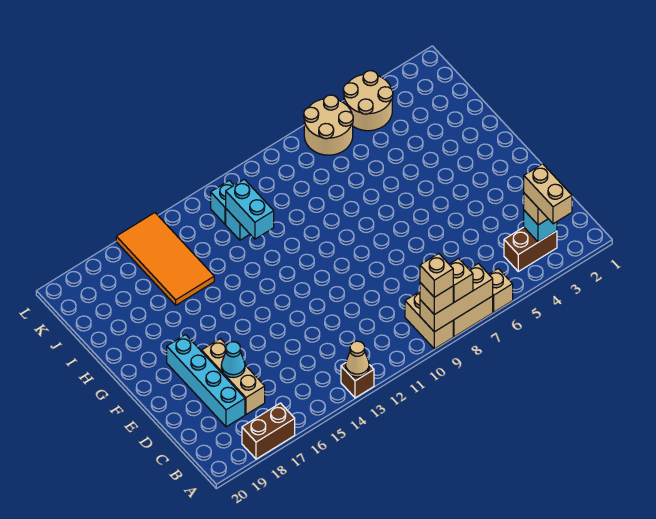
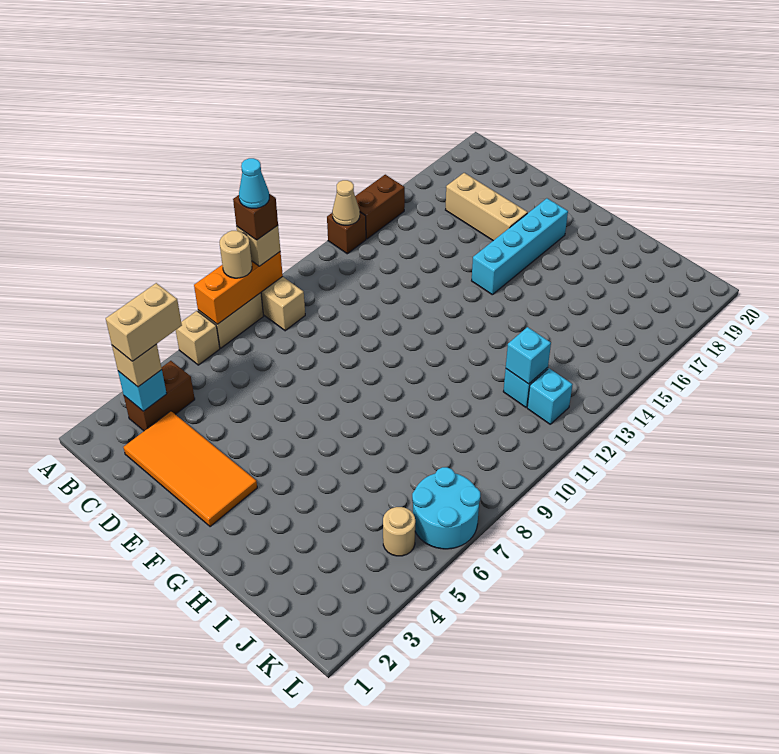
tan brick A3:B3 level 4 -> tan brick B3:B4 level 4
tan brick A7:A9 level 2 -> orange brick A7:A9 level 2
tan brick A8 level 3 -> tan round brick A8 level 3
tan brick A9 level 4 -> brown brick A9 level 4
brown brick A17:A18 level 1 -> brown brick A14:A15 level 1
cyan brick C18:F18 level 1 -> cyan brick F15:F18 level 1
cyan cone D17 level 2 -> cyan cone A9 level 5
cyan brick I12:J12 level 2 -> cyan brick J12 level 2
orange tile I15:L16 level 1 -> orange tile C2:F3 level 1
tan round brick K4:L5 level 1 -> tan round brick K5 level 1
tan round brick K6:L7 level 1 -> cyan round brick K6:L7 level 1

